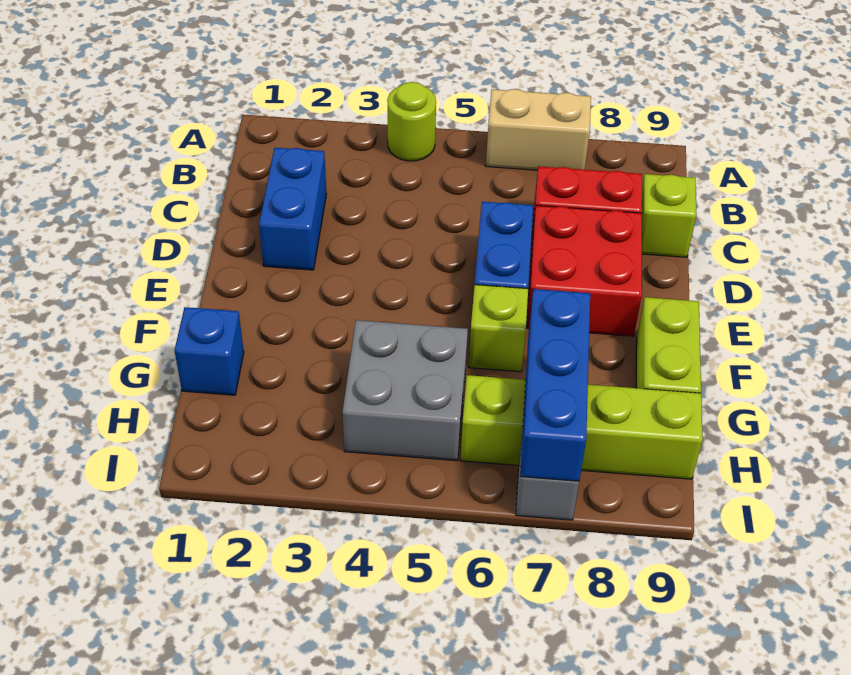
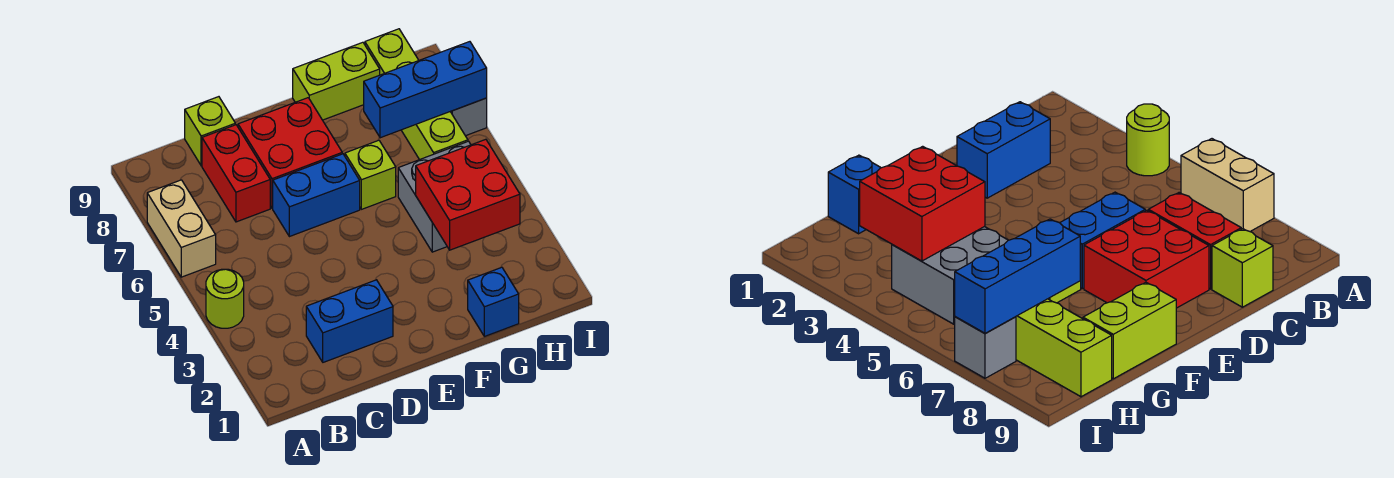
none -> red brick G3:H4 level 2

